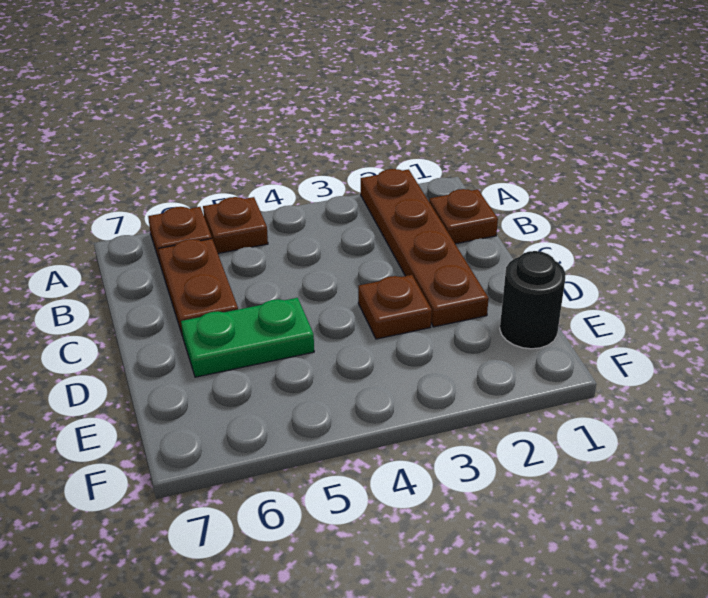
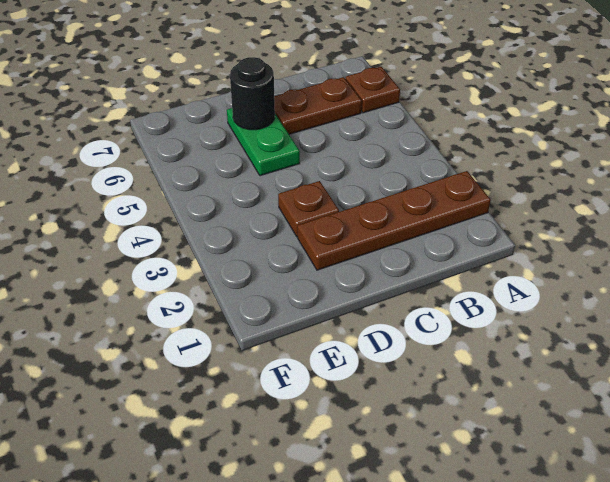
brown plate A5 level 1 -> none
brown plate B1 level 1 -> none
black round brick E1 level 1 -> black round brick D6 level 2

